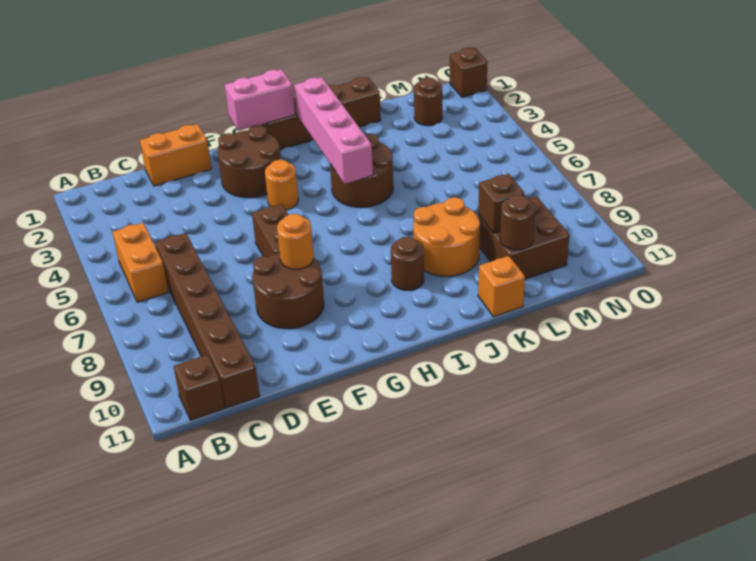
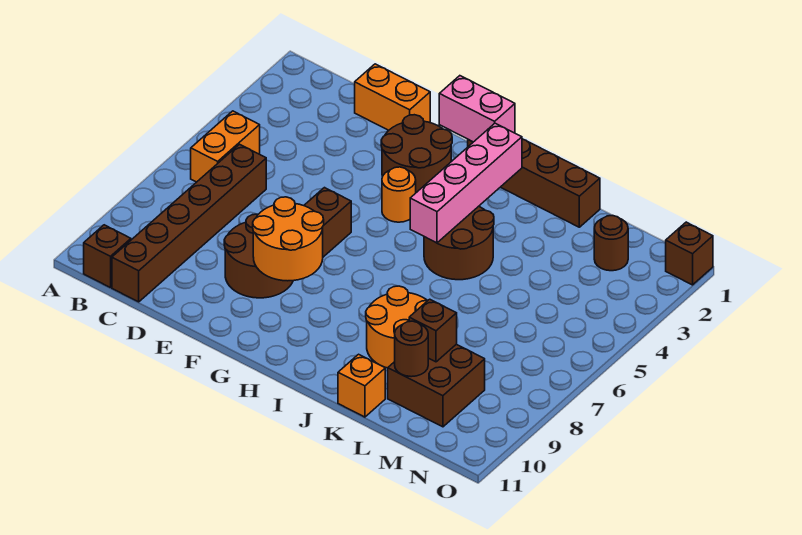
orange round brick F8 level 2 -> orange round brick F8:G9 level 2
brown round brick I9 level 1 -> none

